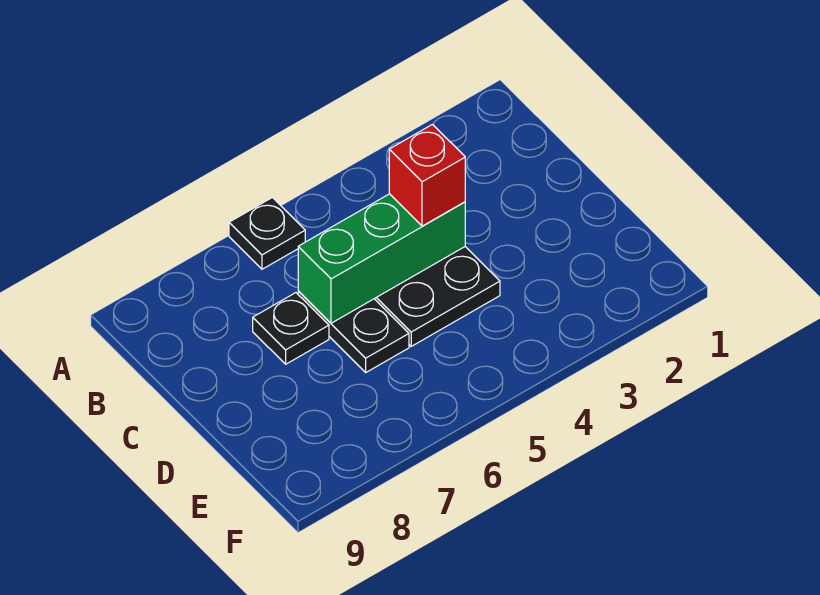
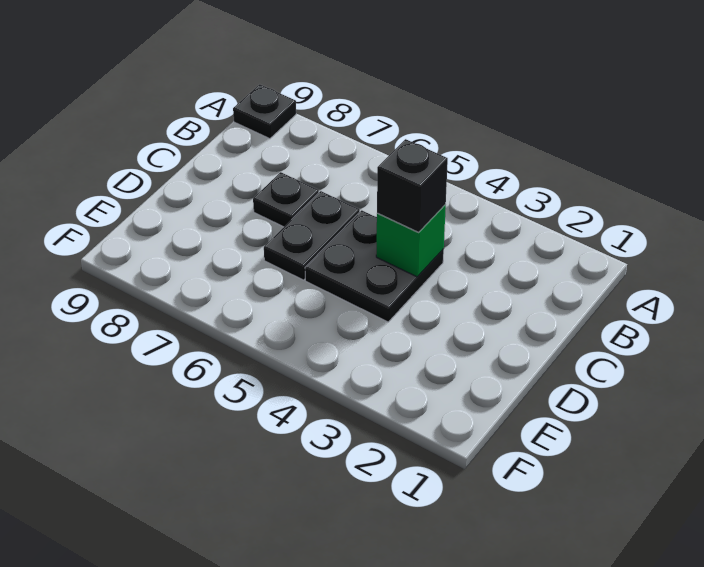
black plate A6 level 1 -> black plate A9 level 1
green brick C4:C6 level 2 -> green brick C4 level 2
red brick C4 level 3 -> black brick C4 level 3

